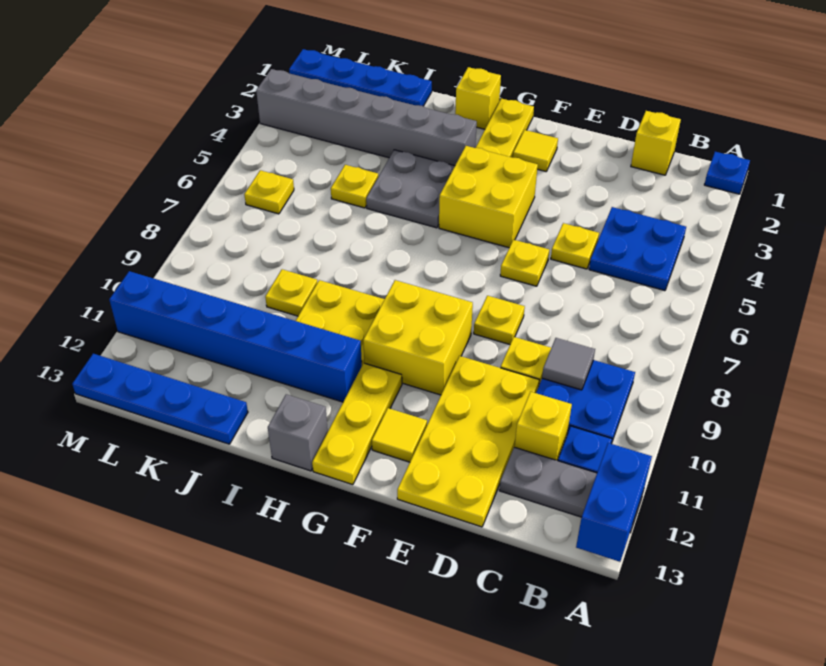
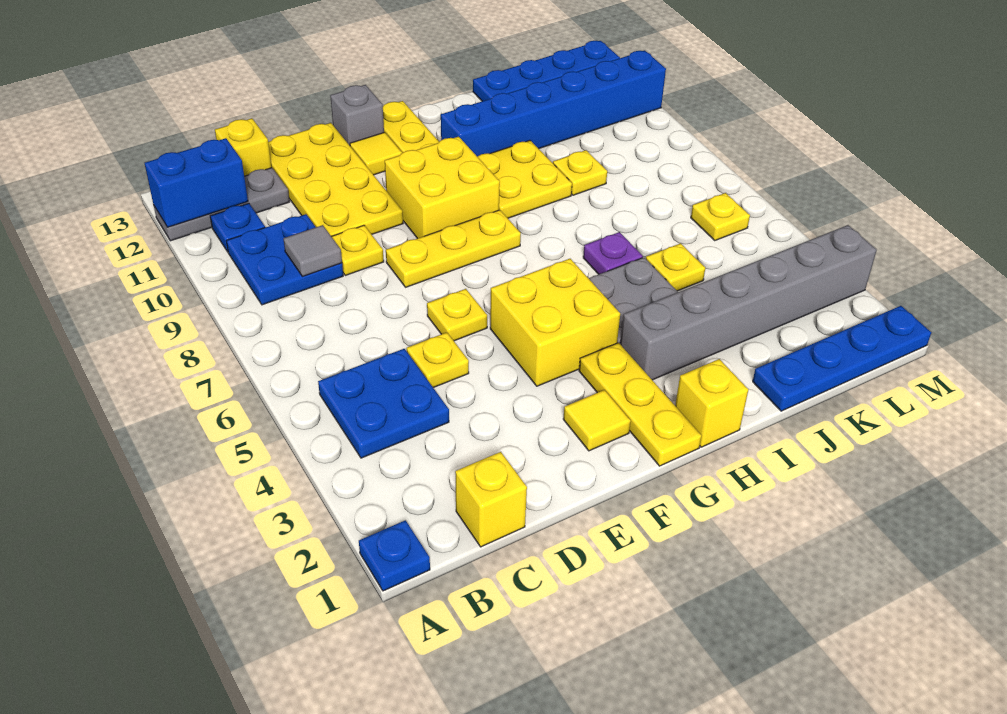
blue brick A12:A13 level 2 -> blue brick A12:B12 level 2
yellow brick C11 level 1 -> yellow brick C13 level 1
yellow plate E8 level 1 -> yellow plate E8:G8 level 1
grey brick H13 level 1 -> grey brick F13 level 1
none -> purple plate I6 level 1

